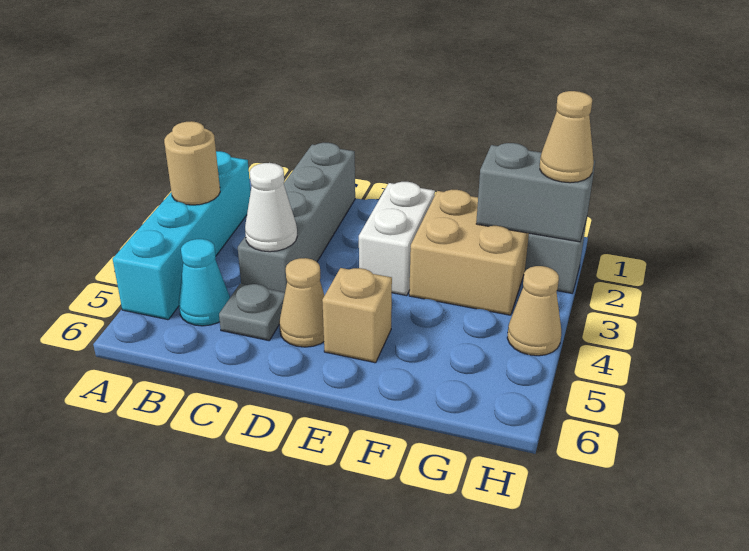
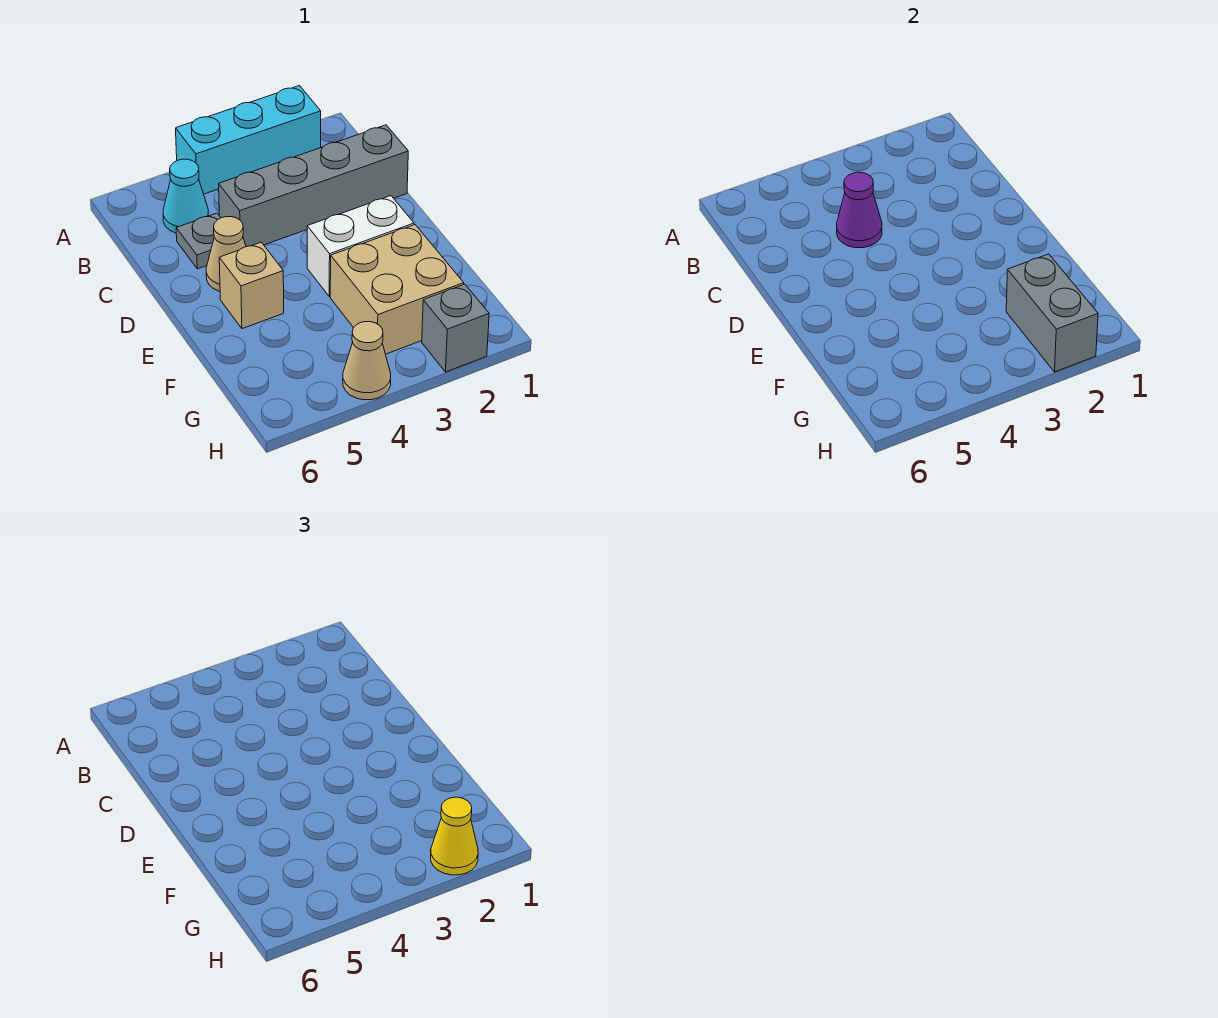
cyan brick A2:A5 level 1 -> cyan brick A2:A4 level 1
tan round brick A3 level 2 -> none
white cone C4 level 2 -> purple cone C4 level 2
tan cone H2 level 3 -> yellow cone H2 level 3

